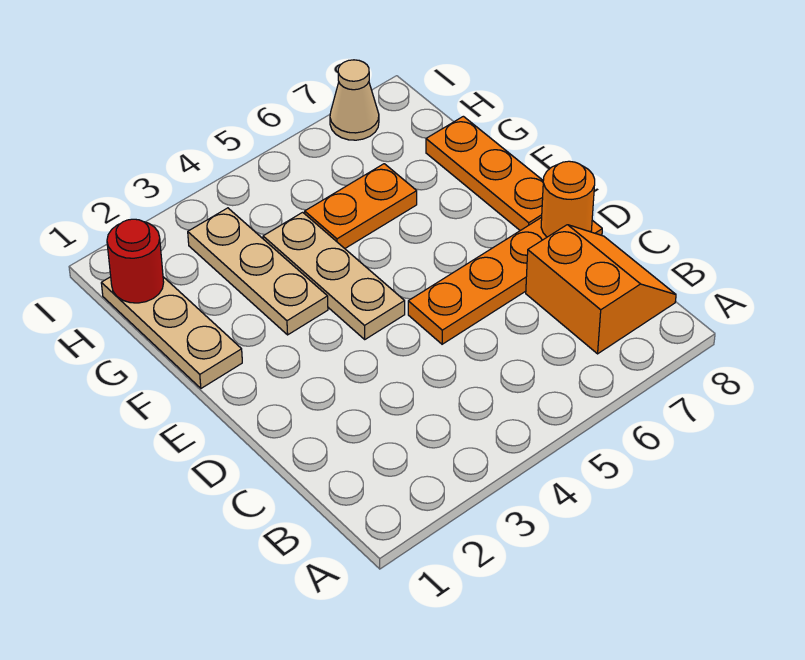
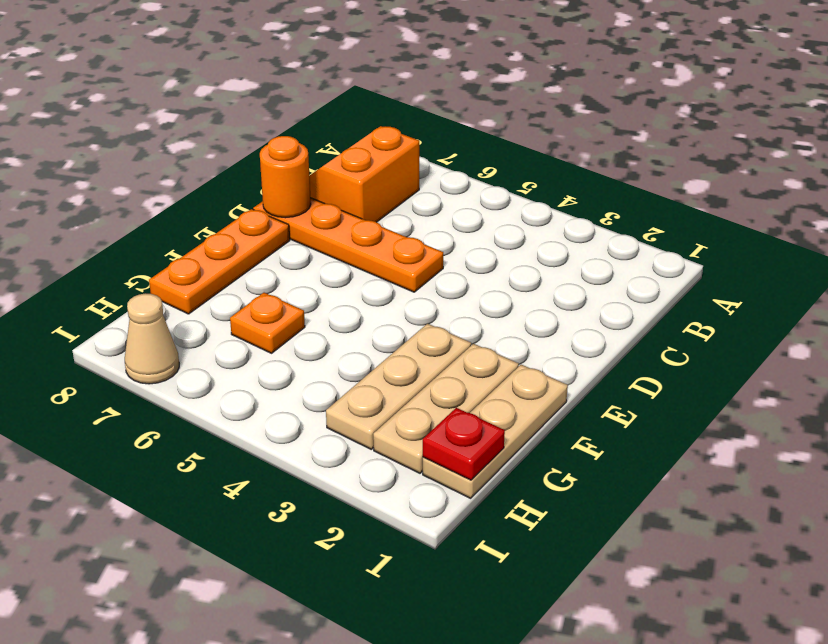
tan plate E4:G4 level 1 -> tan plate F2:H2 level 1
orange plate G5:G6 level 1 -> orange plate G6 level 1
red round brick H1 level 2 -> red plate H1 level 2

